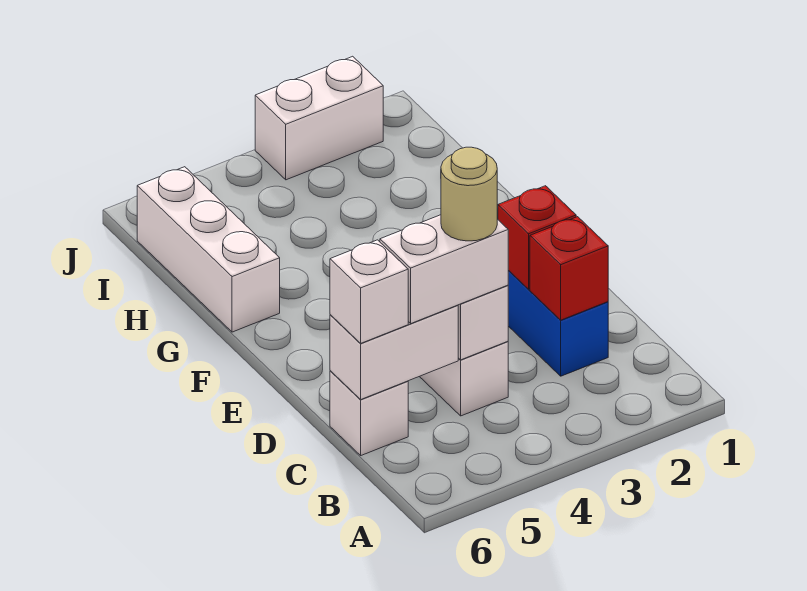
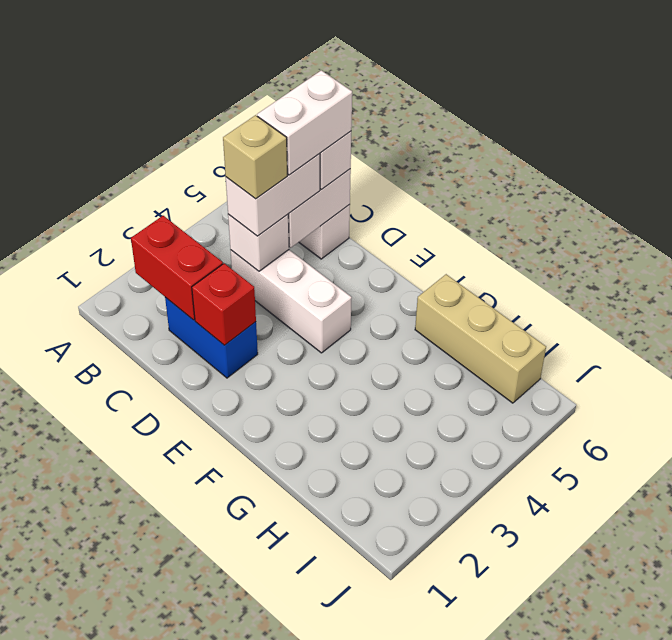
red brick C2 level 2 -> red brick B2:C2 level 2
tan round brick C4 level 4 -> tan brick C4 level 4
white brick G6:I6 level 1 -> tan brick G6:I6 level 1
white brick J2:J3 level 1 -> white brick C5:C6 level 4

